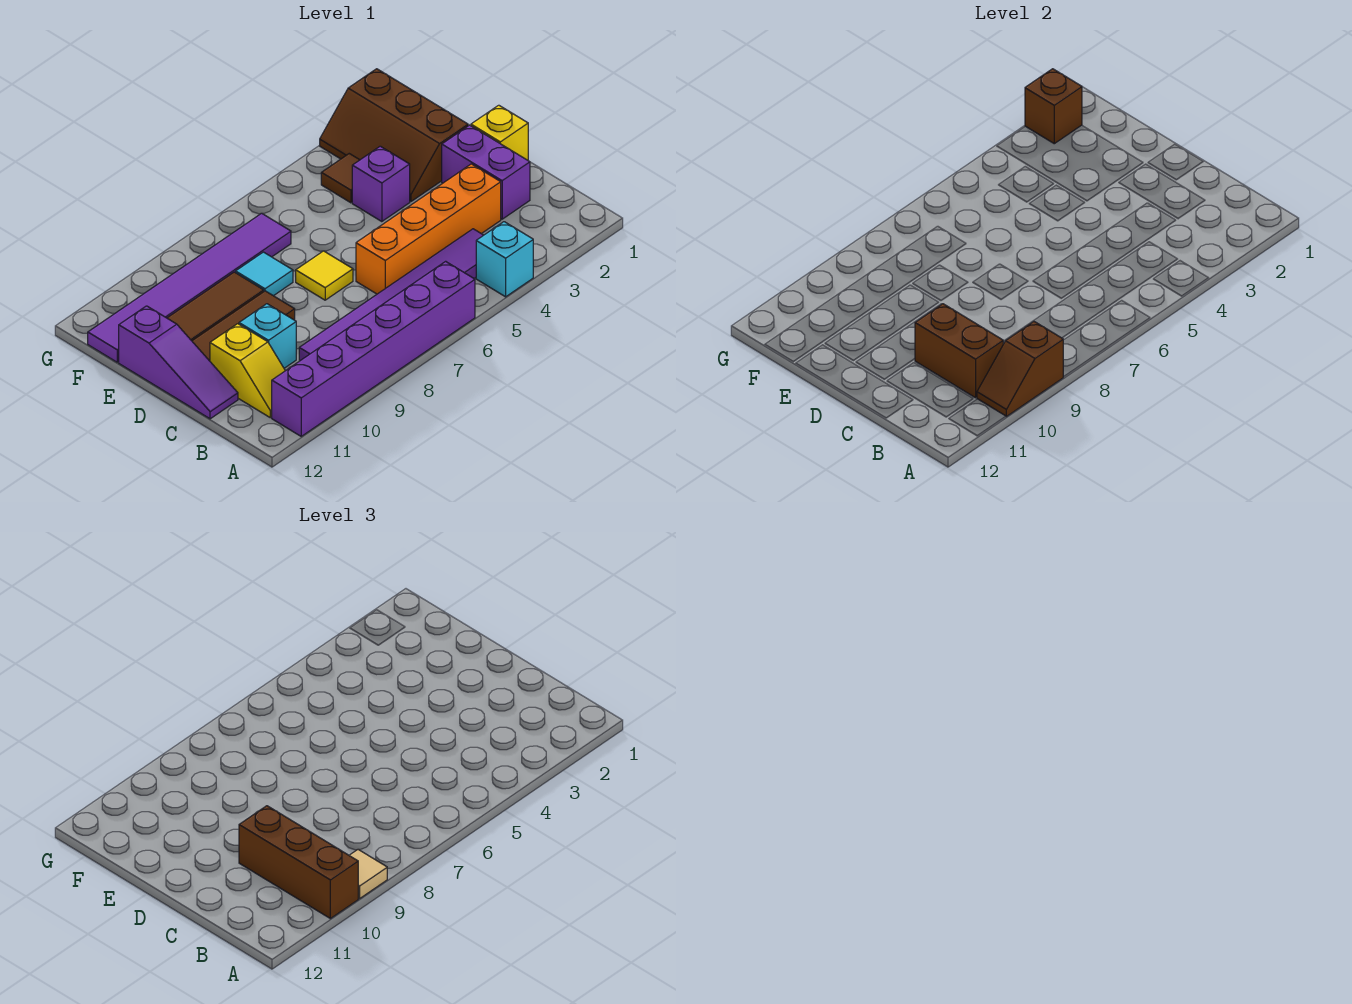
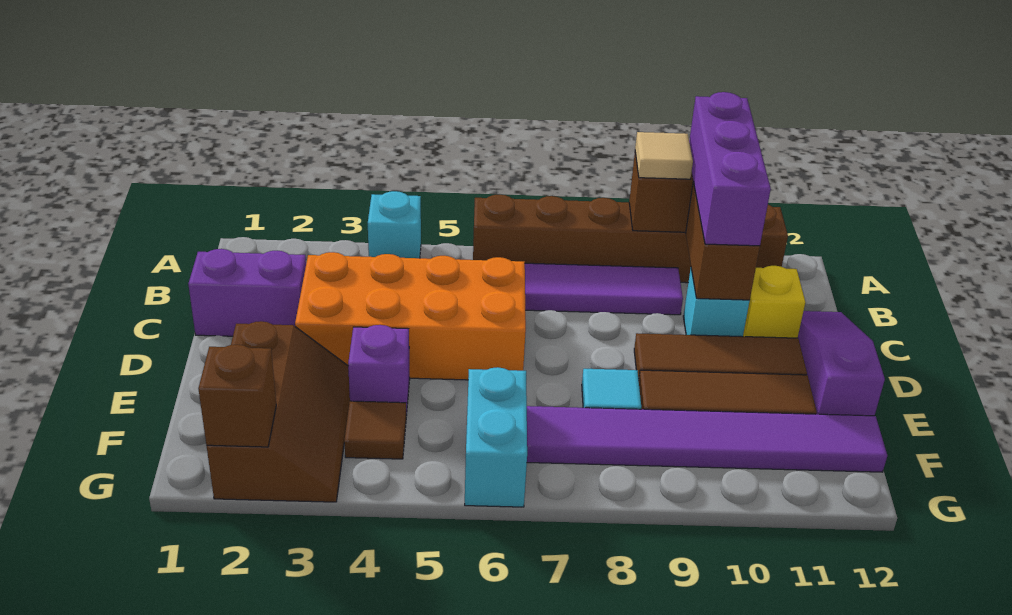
purple brick A6:A11 level 1 -> brown brick A6:A11 level 1
brown brick A10:C10 level 3 -> purple brick A10:C10 level 3
purple brick C2:D2 level 1 -> purple brick C1:C2 level 1
orange brick C3:C6 level 1 -> orange brick C3:D6 level 1
yellow brick D1 level 1 -> none
yellow tile D7 level 1 -> none
none -> cyan brick F6:G6 level 1

